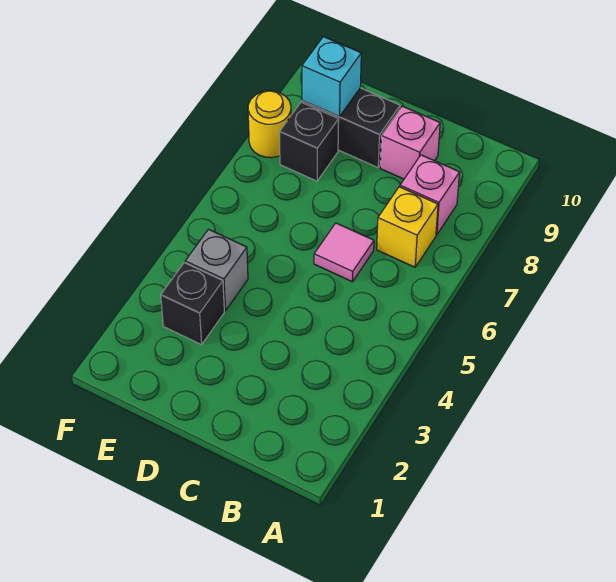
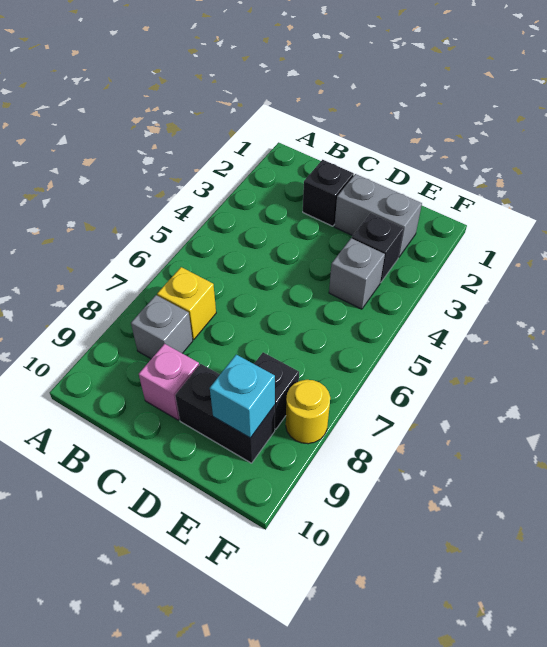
pink brick B8 level 1 -> grey brick B8 level 1
none -> black brick C2 level 1
pink tile C6 level 1 -> none
none -> grey brick D2:E2 level 1

